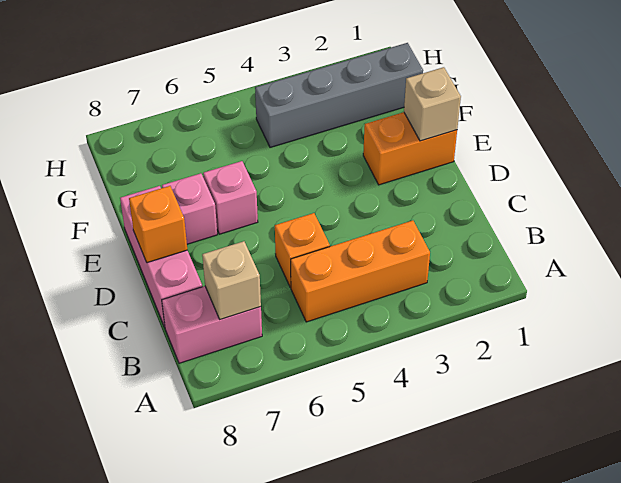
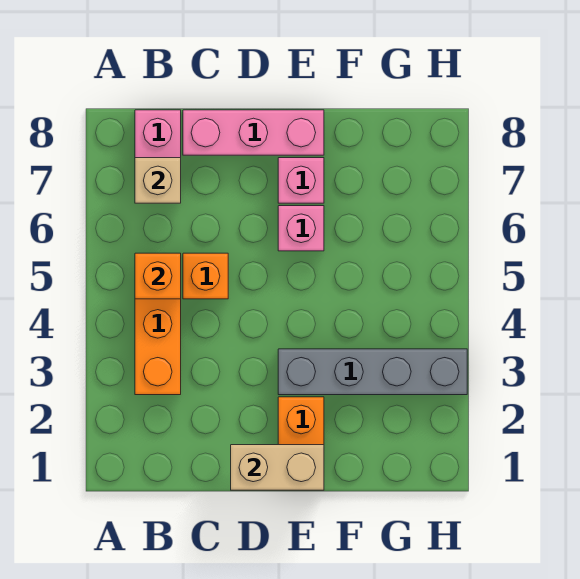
orange brick D8 level 2 -> orange brick B5 level 2
tan brick E1 level 2 -> tan brick D1:E1 level 2
grey brick G1:G4 level 1 -> grey brick E3:H3 level 1

